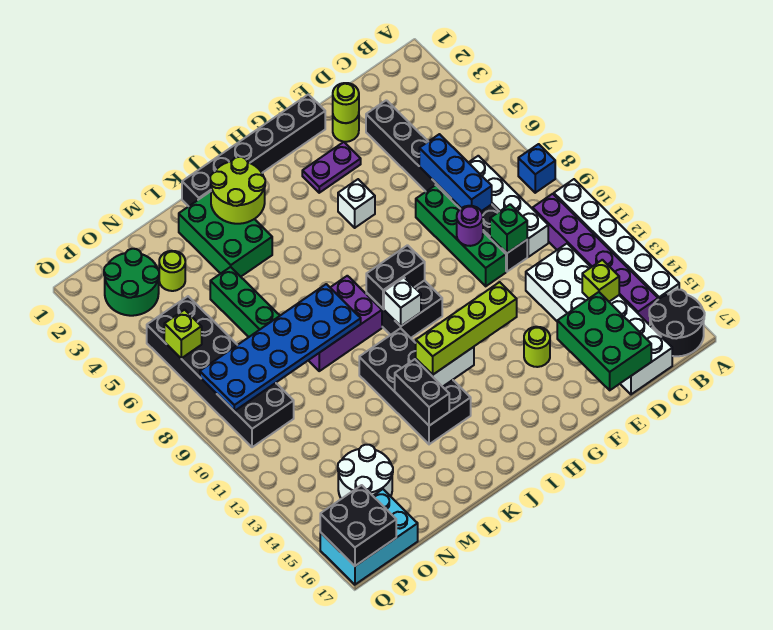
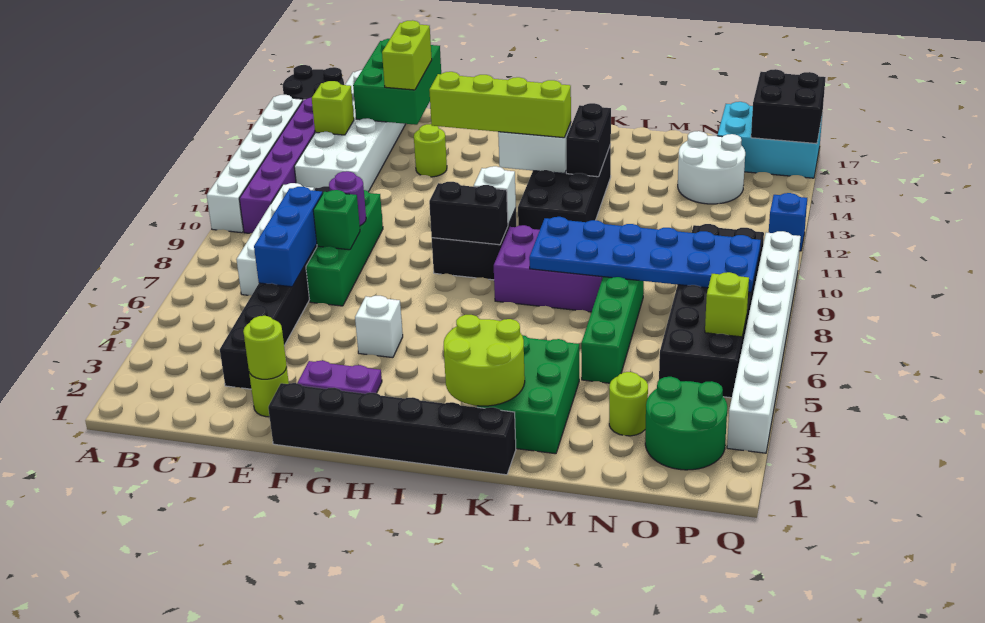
blue brick A8 level 1 -> blue brick Q12 level 1
green brick D10 level 2 -> green brick E8 level 2
none -> lime brick E15:E16 level 3
none -> white brick Q3:Q10 level 1

